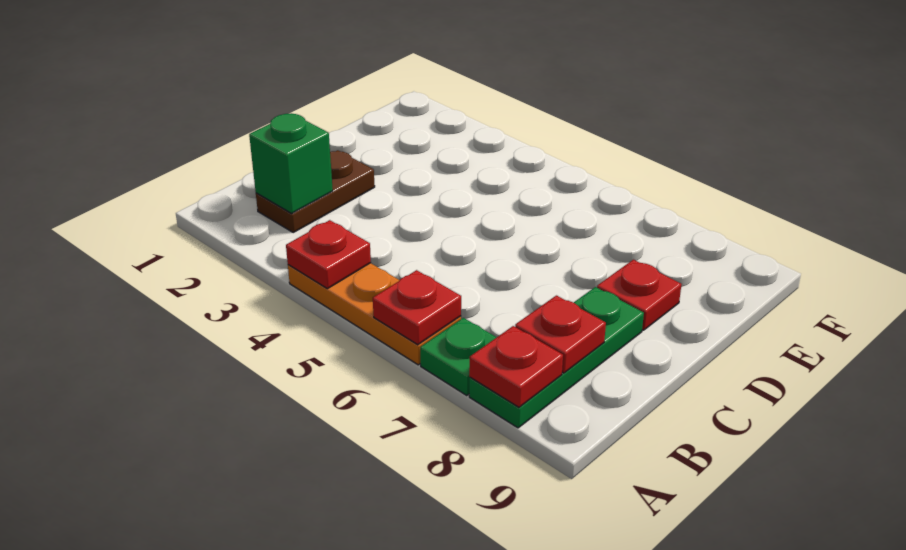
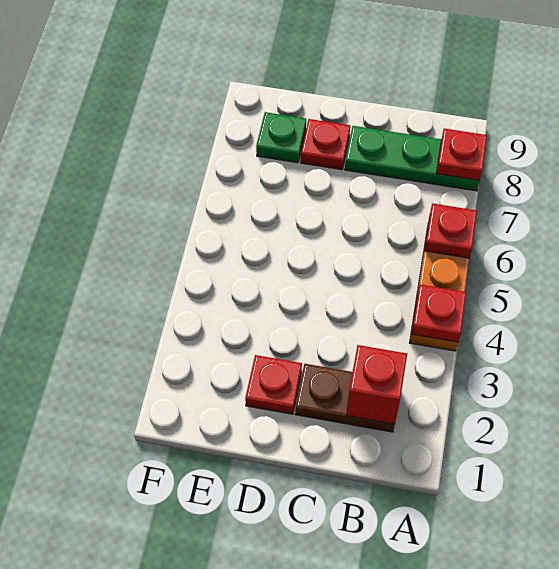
green plate A7 level 1 -> green plate E8 level 1
green brick B2 level 2 -> red brick B2 level 2
red plate B8 level 2 -> red plate D2 level 1

